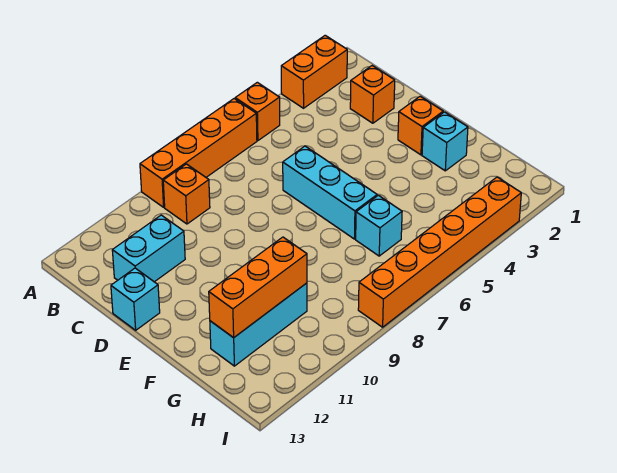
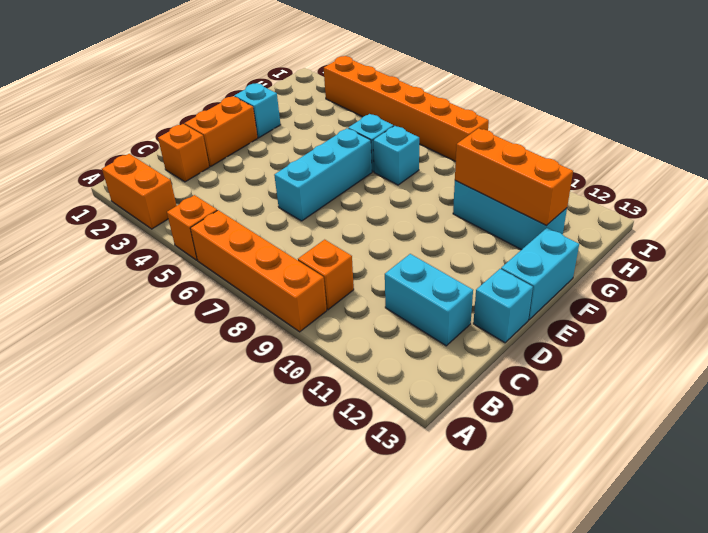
orange brick E2 level 1 -> orange brick D2:E2 level 1
none -> cyan brick E13:F13 level 1
none -> cyan brick G7 level 1

